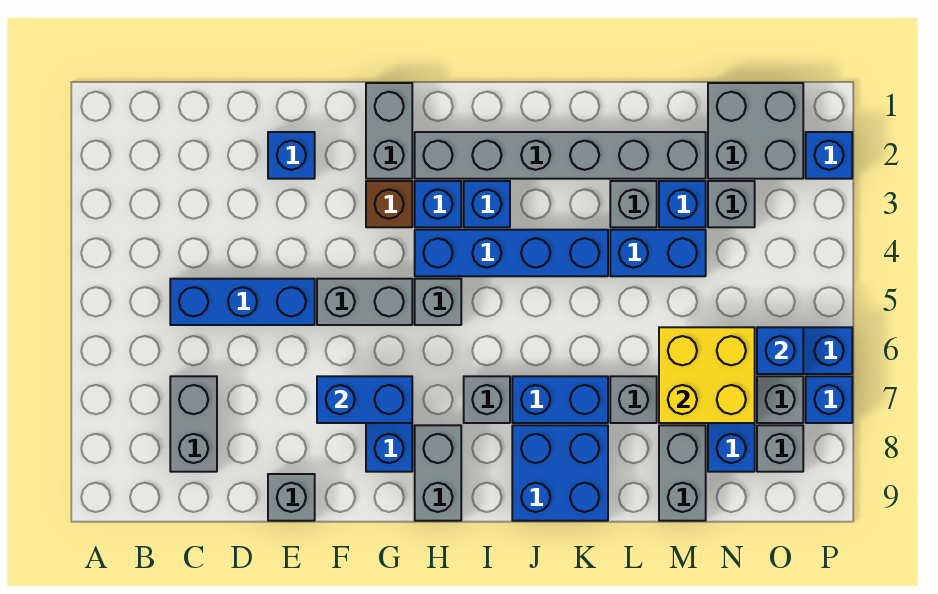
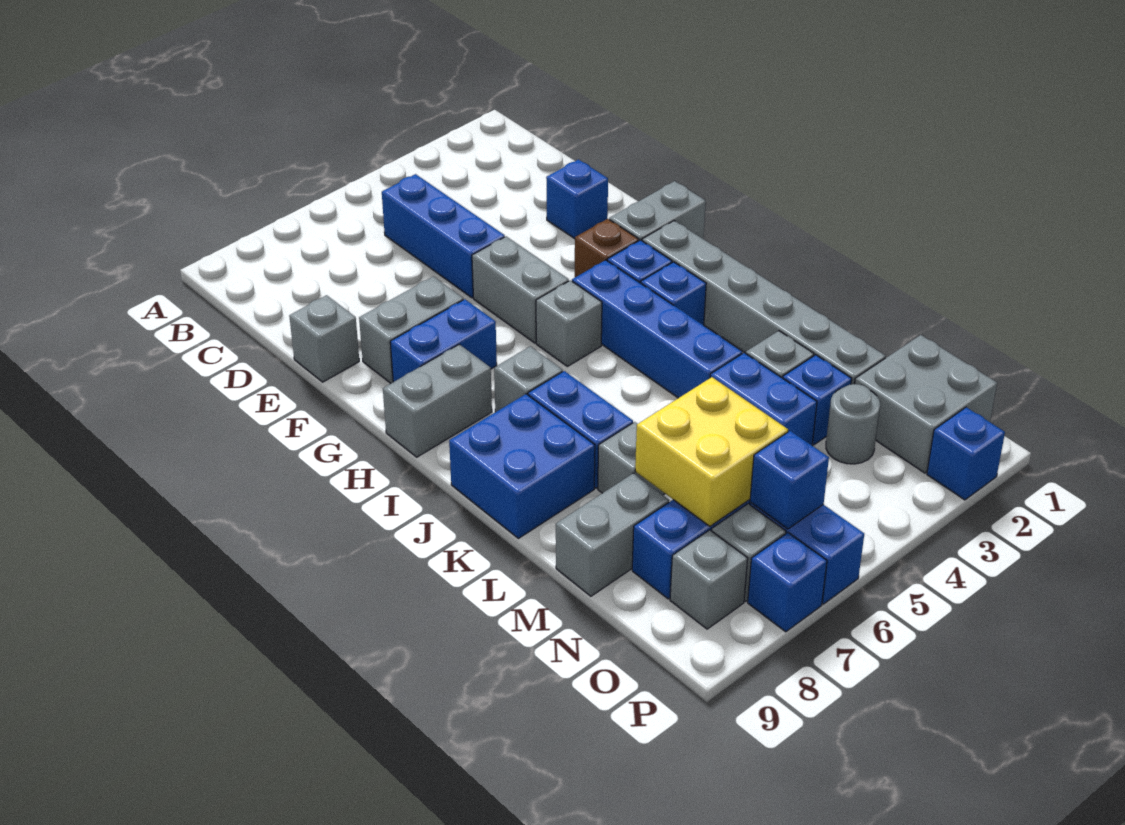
grey brick C7:C8 level 1 -> grey brick F7:F8 level 1
blue brick F7:G7 level 2 -> none
grey brick N3 level 1 -> grey round brick N3 level 1

